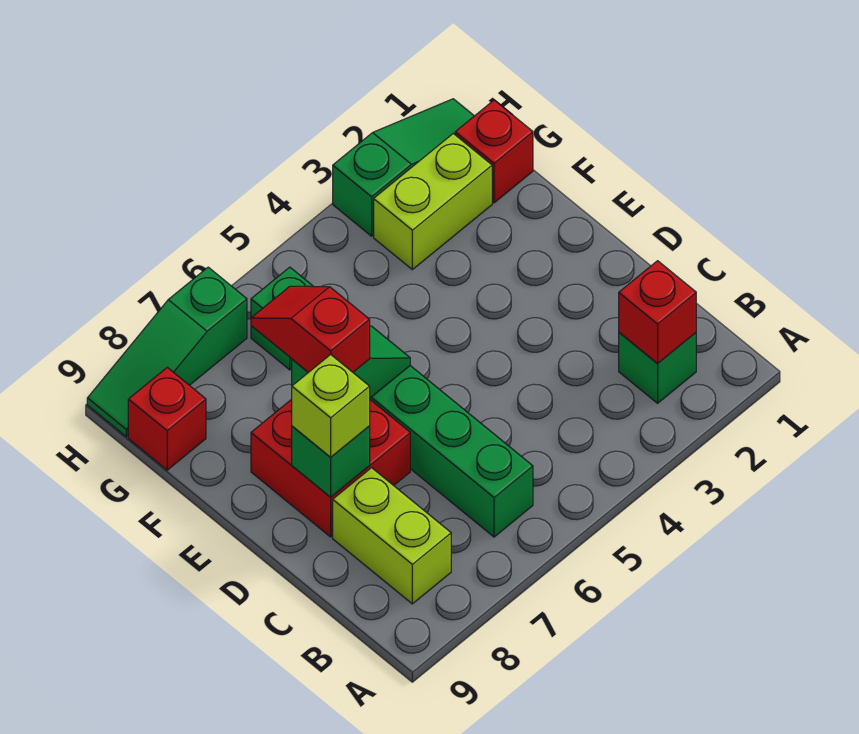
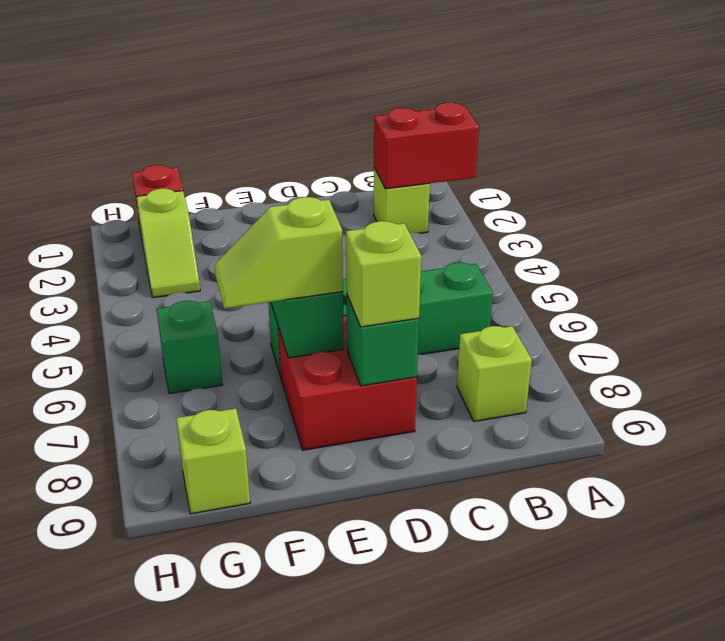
green brick B2 level 1 -> lime brick B2 level 1
red brick B2 level 2 -> red brick A2:B2 level 2
lime brick B8:C8 level 1 -> lime brick B8 level 1
red slope E7:F7 level 3 top E -> lime slope E7:F7 level 3 top E
lime brick G2:G3 level 1 -> lime slope G2:G3 level 1 top 2
red brick G9 level 1 -> lime brick G9 level 1
green slope H1:H3 level 1 top 3 -> none
green slope H7:H9 level 1 top 7 -> none

